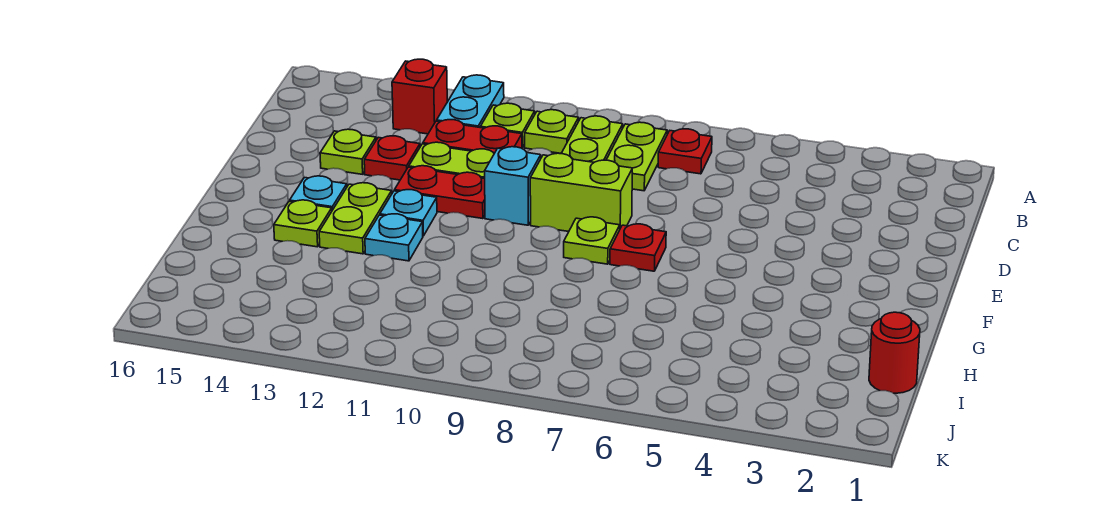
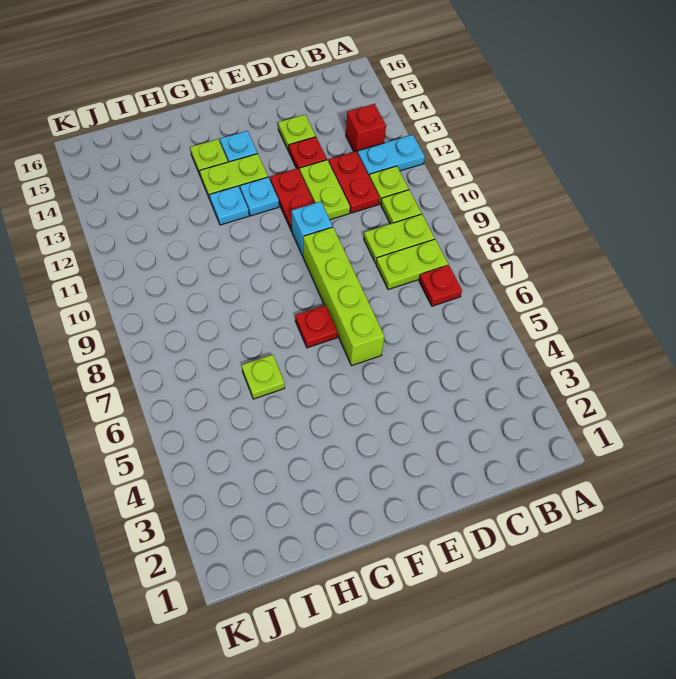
lime brick E8:E9 level 1 -> lime brick E6:E9 level 1
lime plate F8 level 1 -> lime plate H6 level 1
red round brick I1 level 1 -> none

